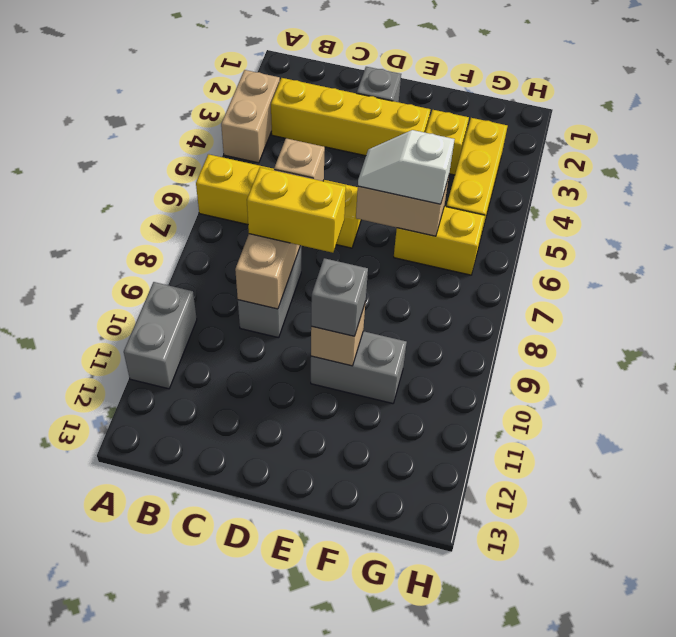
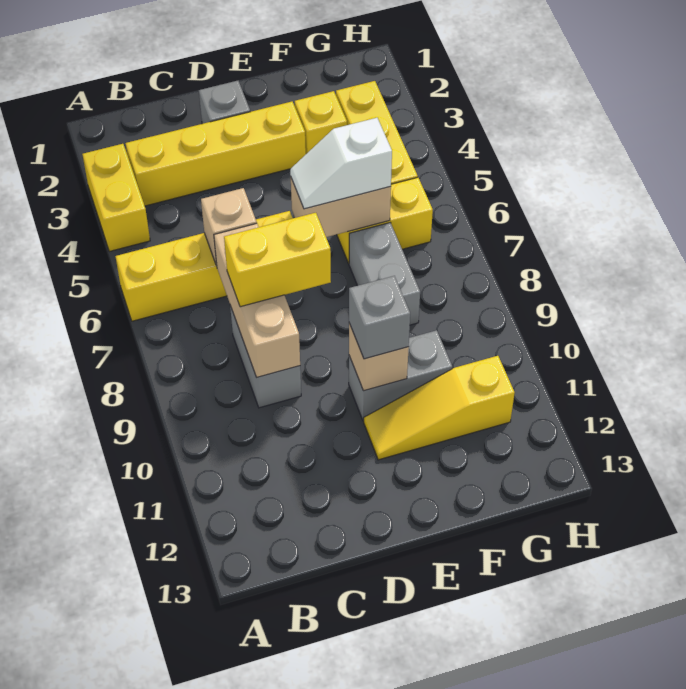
tan brick A3:A4 level 1 -> yellow brick A3:A4 level 1
grey brick A10:A11 level 1 -> grey brick F7:F8 level 1
none -> yellow slope E11:G11 level 1 top G

